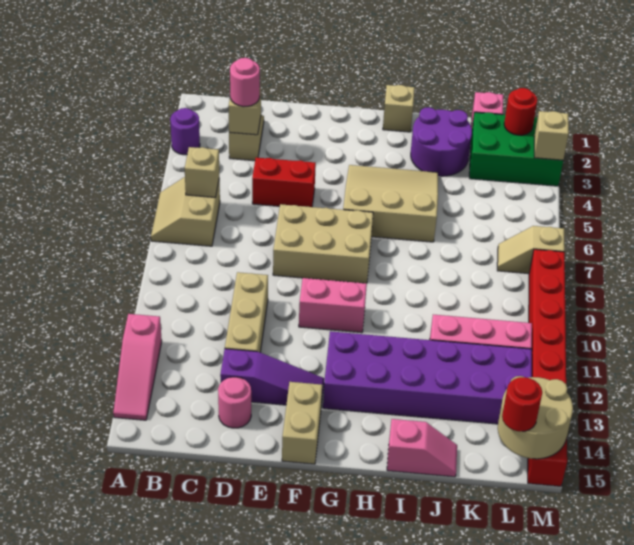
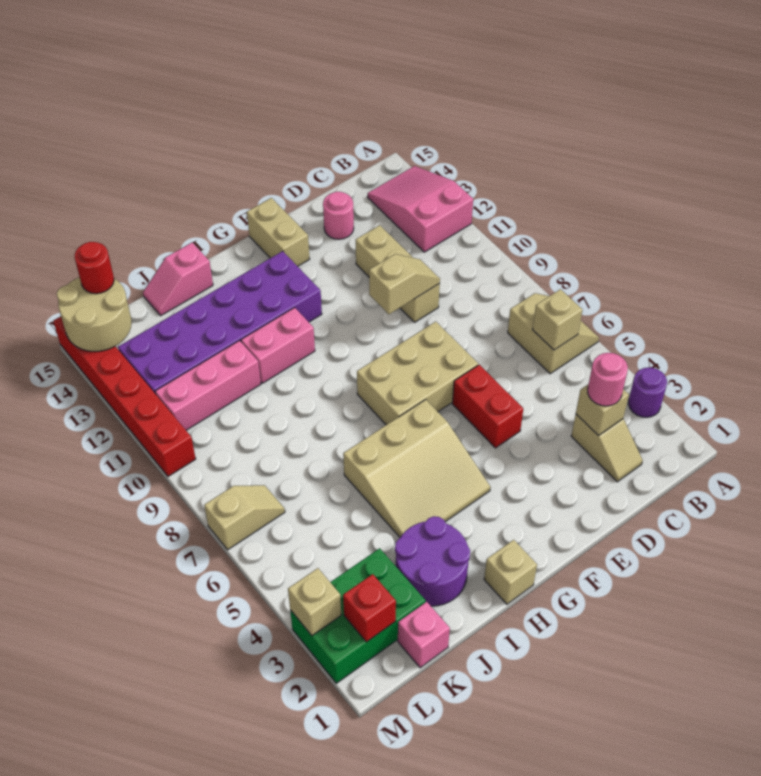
pink slope A12:A14 level 1 top 12 -> pink slope A12:B14 level 1 top 12
red brick D5:E5 level 1 -> red brick E5:E6 level 1
none -> tan slope D10:E10 level 2 top E
purple slope D13:F13 level 1 top D -> none
pink brick F10:G10 level 1 -> pink brick H11:I11 level 1
red round brick L2 level 2 -> red brick L2 level 2
red brick M8:M15 level 1 -> red brick M10:M15 level 1

